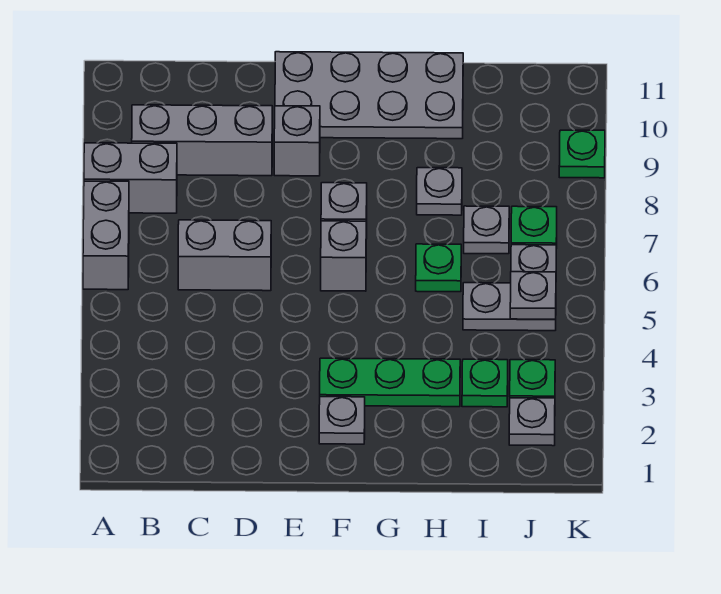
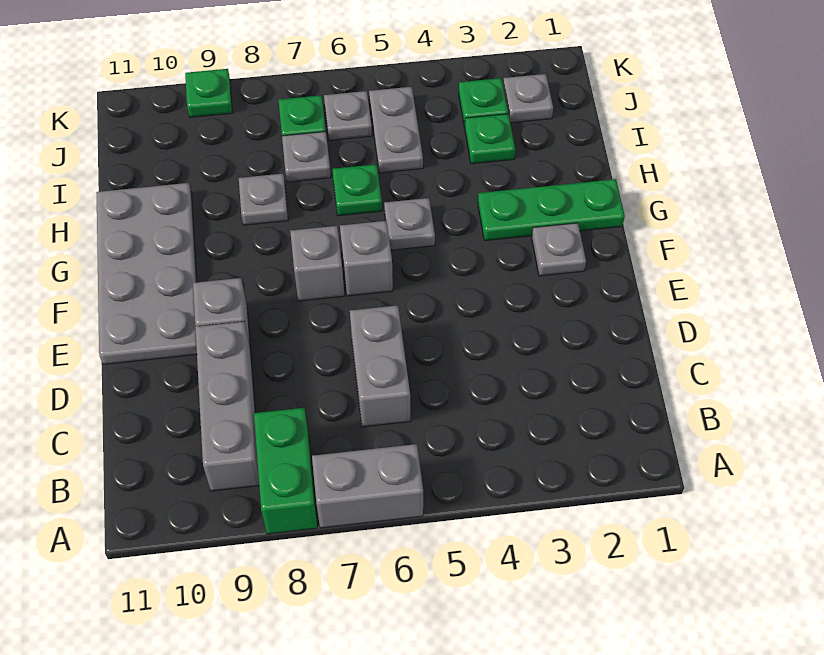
grey brick A8:B8 level 1 -> green brick A8:B8 level 1
green plate F3:H3 level 1 -> green plate G1:G3 level 1
grey plate J5 level 2 -> grey plate G5 level 1

